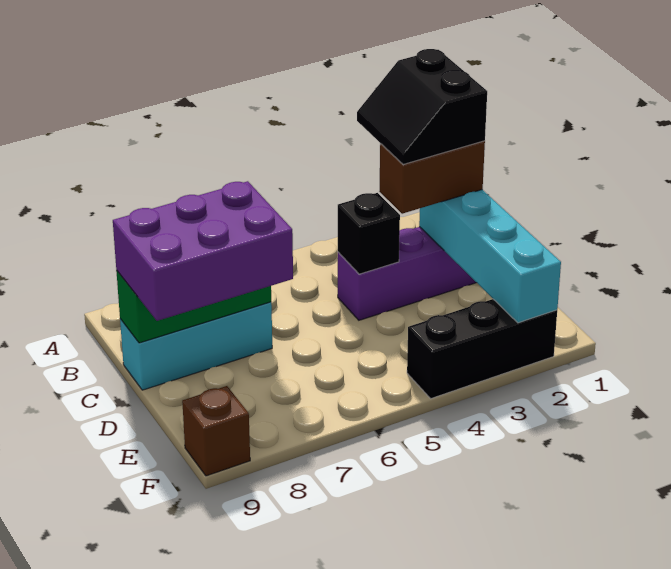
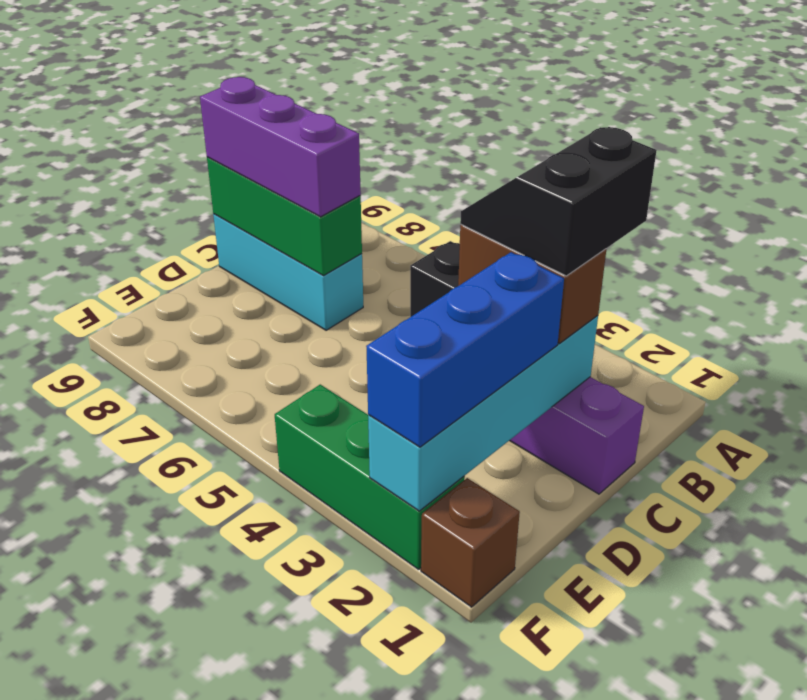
purple brick C7:D9 level 3 -> purple brick C7:C9 level 3
none -> blue brick D2:F2 level 3
black brick F2:F4 level 1 -> green brick F2:F4 level 1
brown brick F9 level 1 -> brown brick F1 level 1

